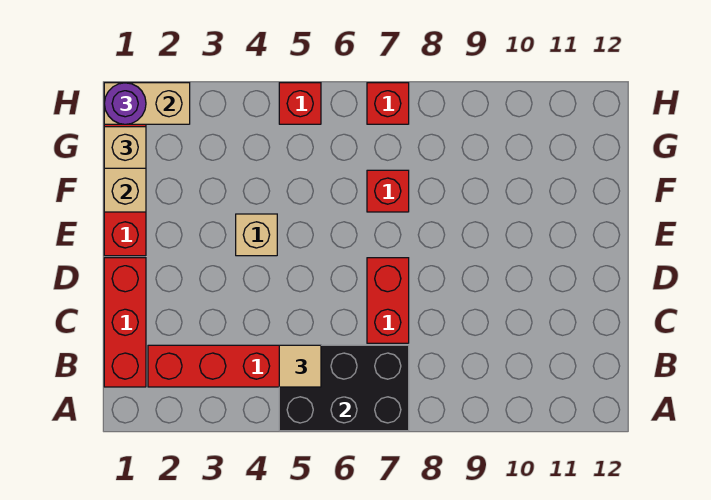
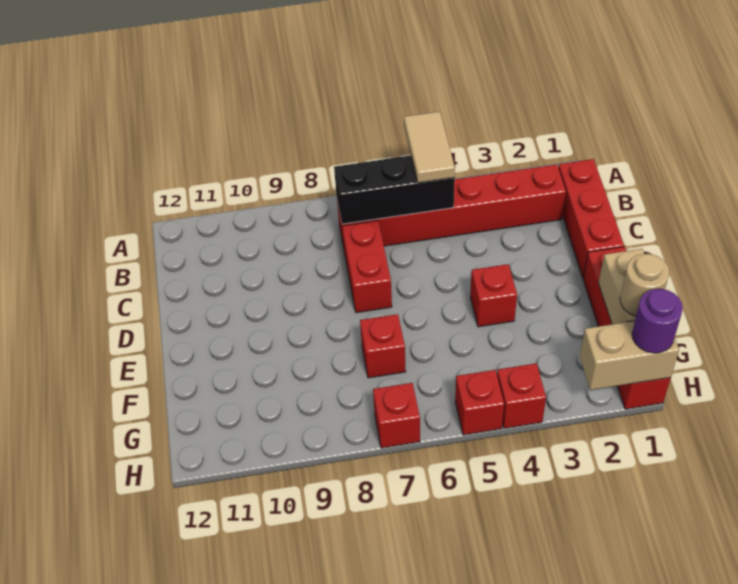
black brick A5:B7 level 2 -> black brick B5:B7 level 2
tan tile B5 level 3 -> tan tile A5:B5 level 3
tan brick E4 level 1 -> red brick E4 level 1
tan brick G1 level 3 -> tan round brick G1 level 3
none -> red brick H4 level 1

